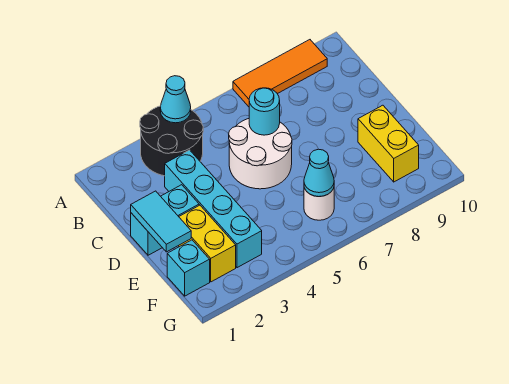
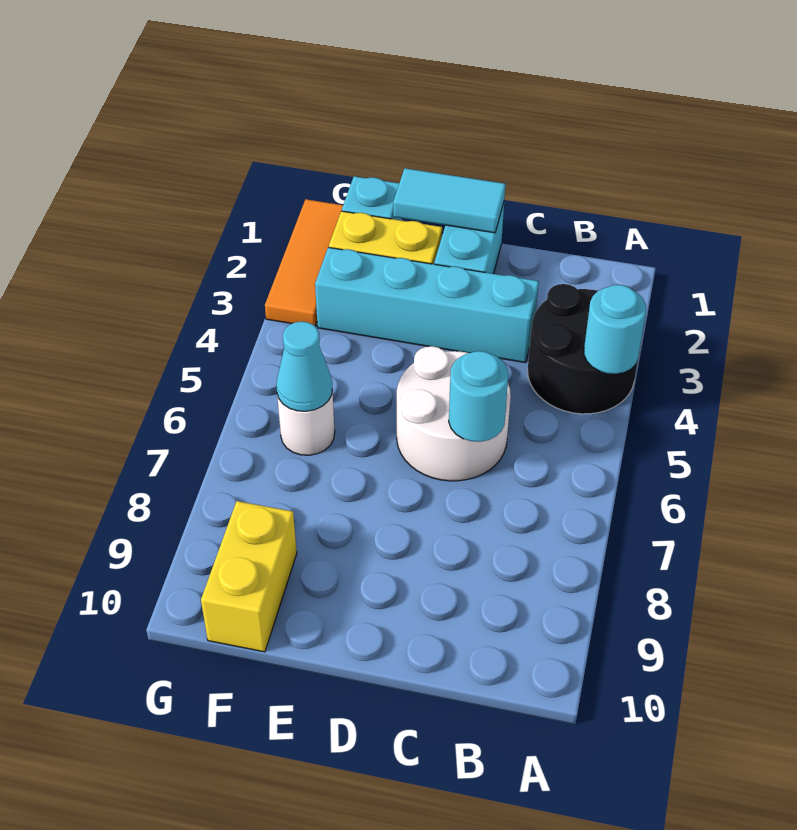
cyan cone A4 level 2 -> cyan round brick A4 level 2
orange tile A7:A9 level 1 -> orange tile G1:G3 level 1
yellow brick E9:F9 level 1 -> yellow brick F9:F10 level 1

